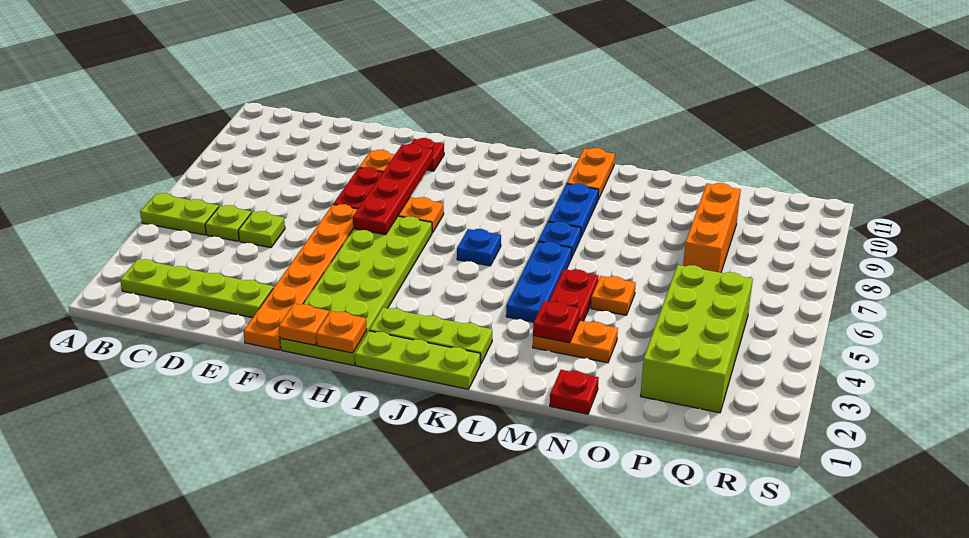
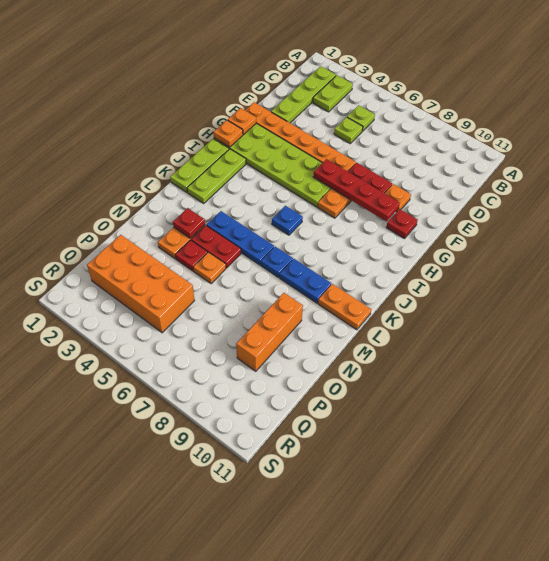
lime plate A5:B5 level 1 -> lime plate B3:C3 level 1
red plate N1 level 1 -> red plate N4 level 1
lime brick P2:Q5 level 1 -> orange brick P2:Q5 level 1
orange brick P7:P9 level 1 -> orange brick N9:P9 level 1

